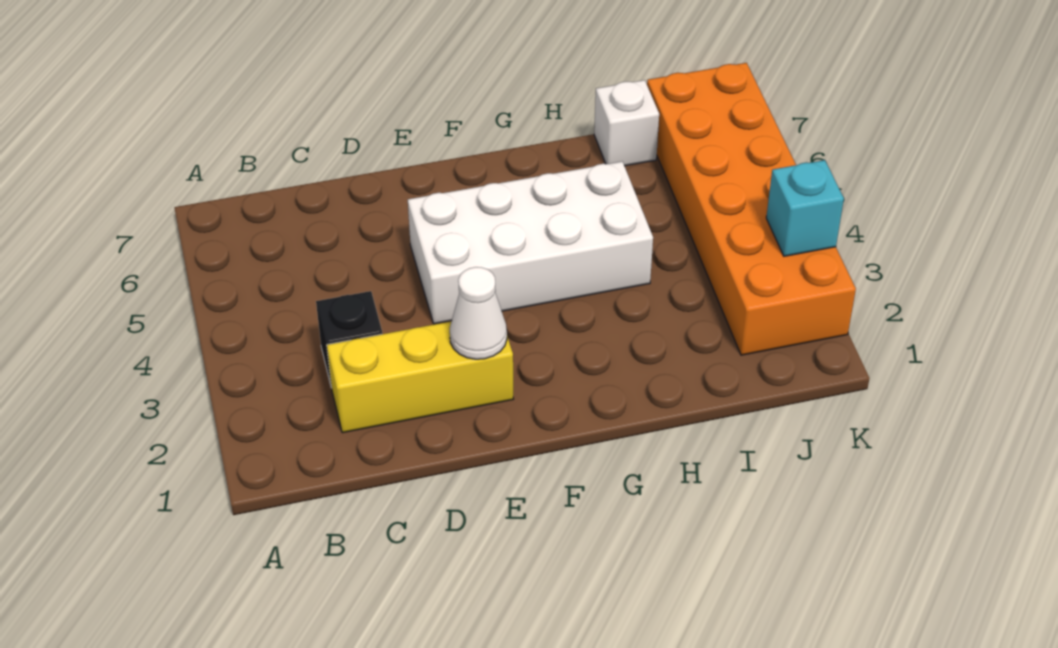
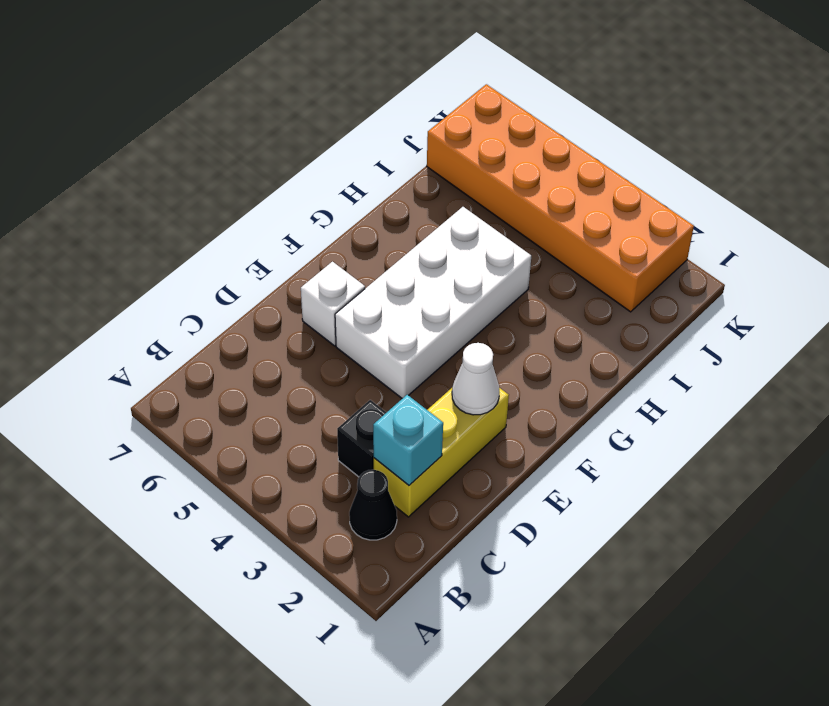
none -> black cone B2 level 1
white brick I7 level 1 -> white brick E6 level 1
cyan brick K3 level 2 -> cyan brick C2 level 2

